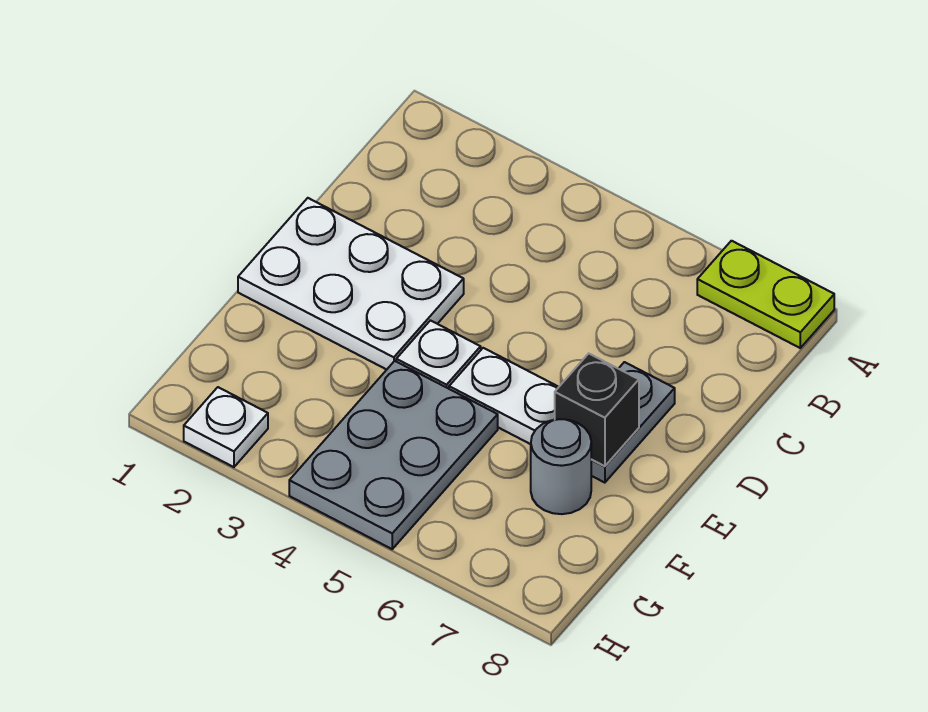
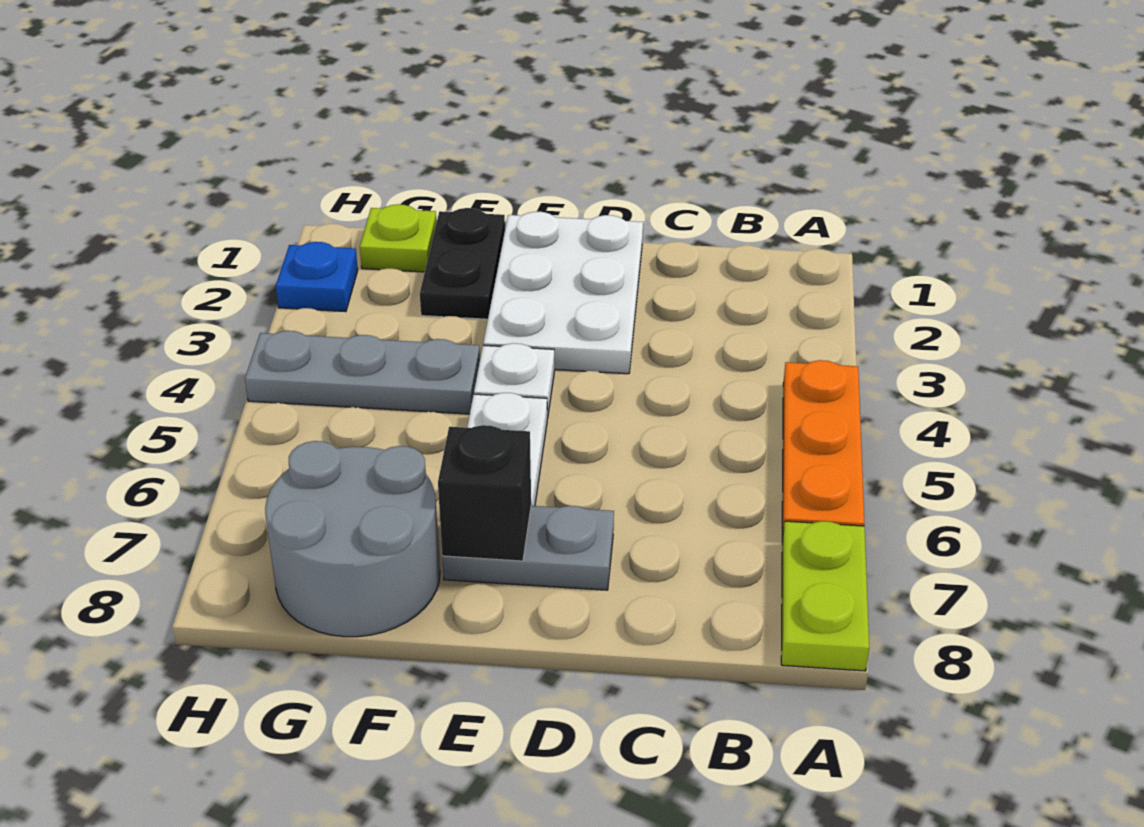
none -> orange plate A4:A6 level 1
none -> black plate F1:F2 level 1
grey plate F4:H5 level 1 -> grey plate F4:H4 level 1
grey round brick F7 level 1 -> grey round brick F7:G8 level 1
none -> lime plate G1 level 1
white plate H2 level 1 -> blue plate H2 level 1

